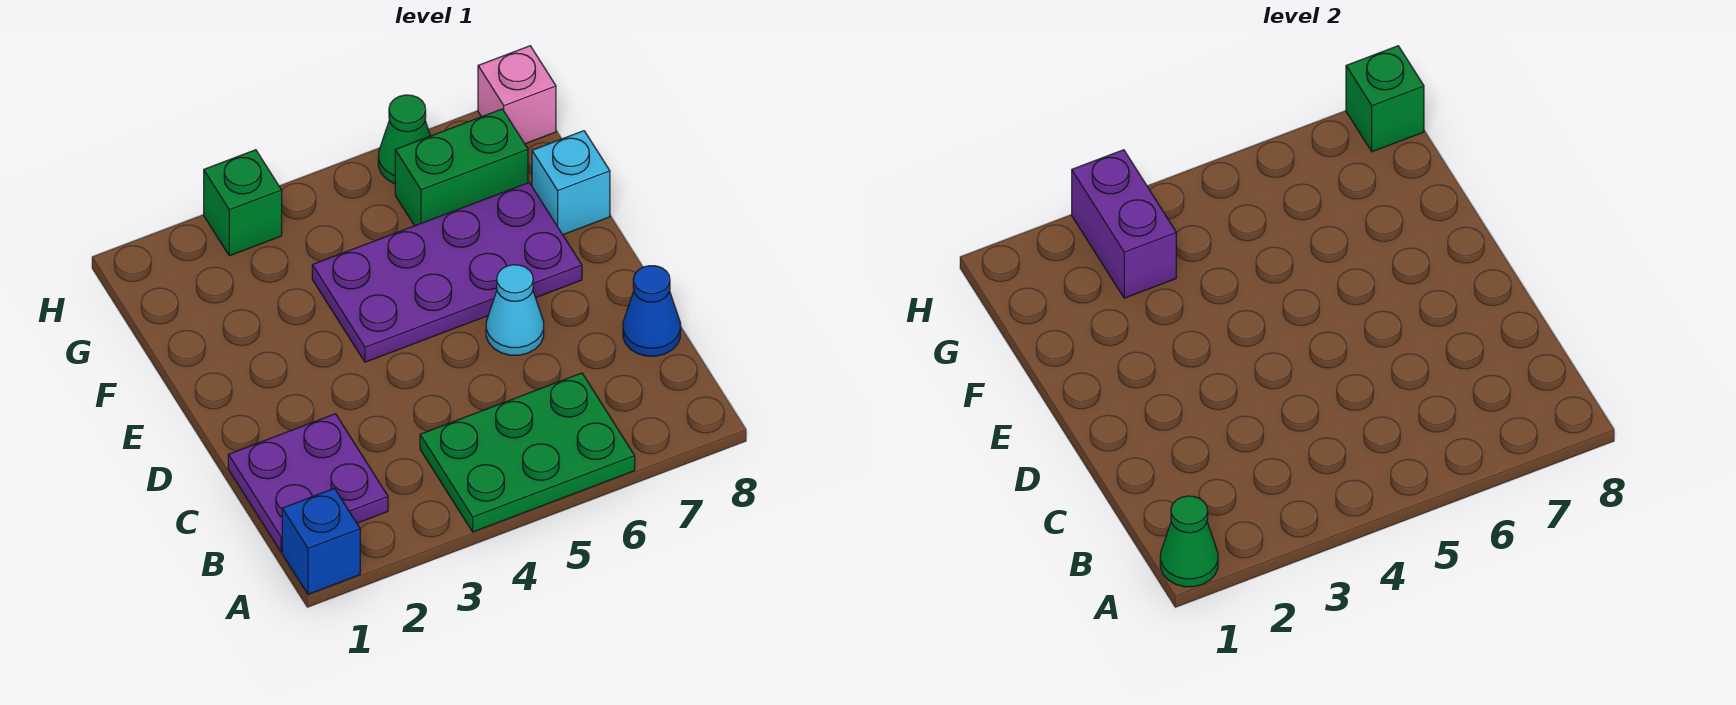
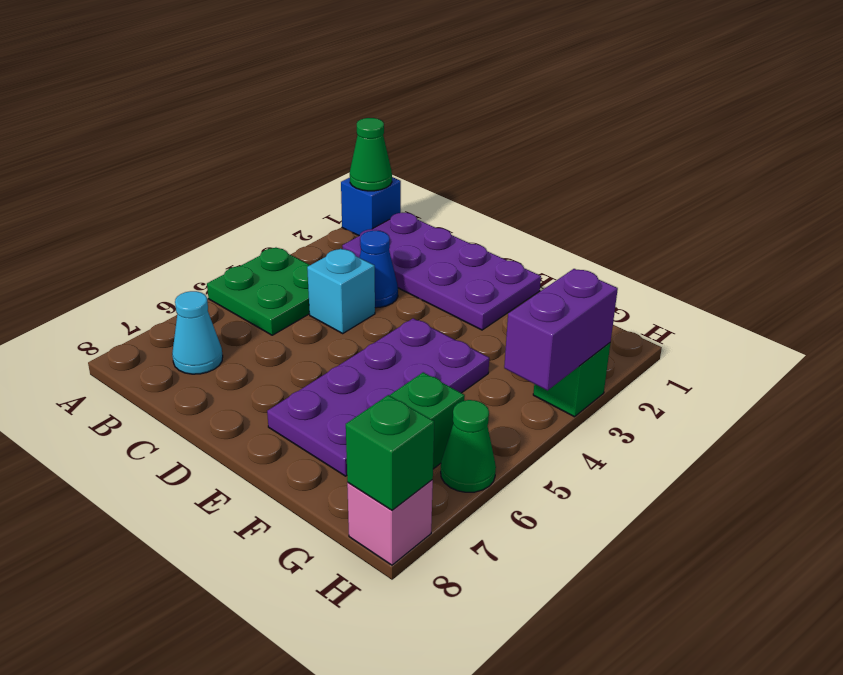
green plate A4:B6 level 1 -> green plate A4:B5 level 1
purple plate B1:C2 level 1 -> purple plate B1:E2 level 1
blue cone C8 level 1 -> blue cone C3 level 1
cyan cone D6 level 1 -> cyan cone B7 level 1
cyan brick F8 level 1 -> cyan brick C4 level 1
purple brick G3:H3 level 2 -> purple brick H3:H4 level 2

